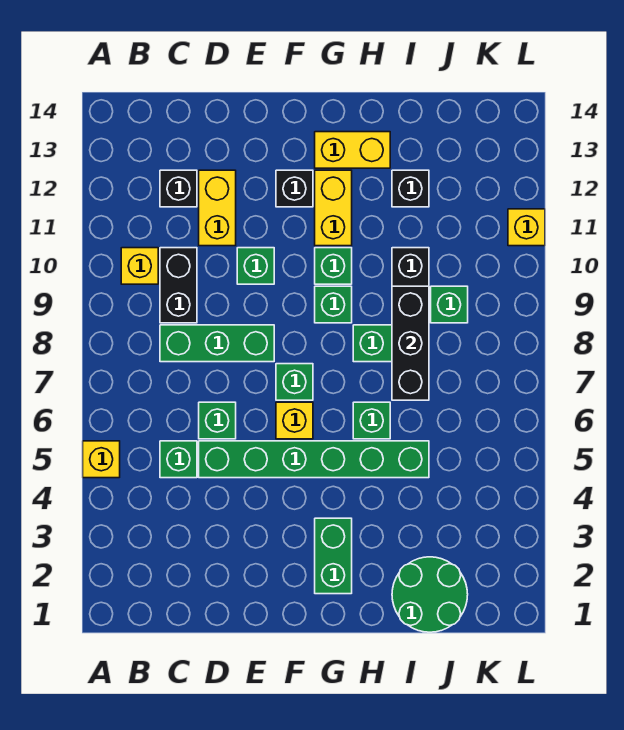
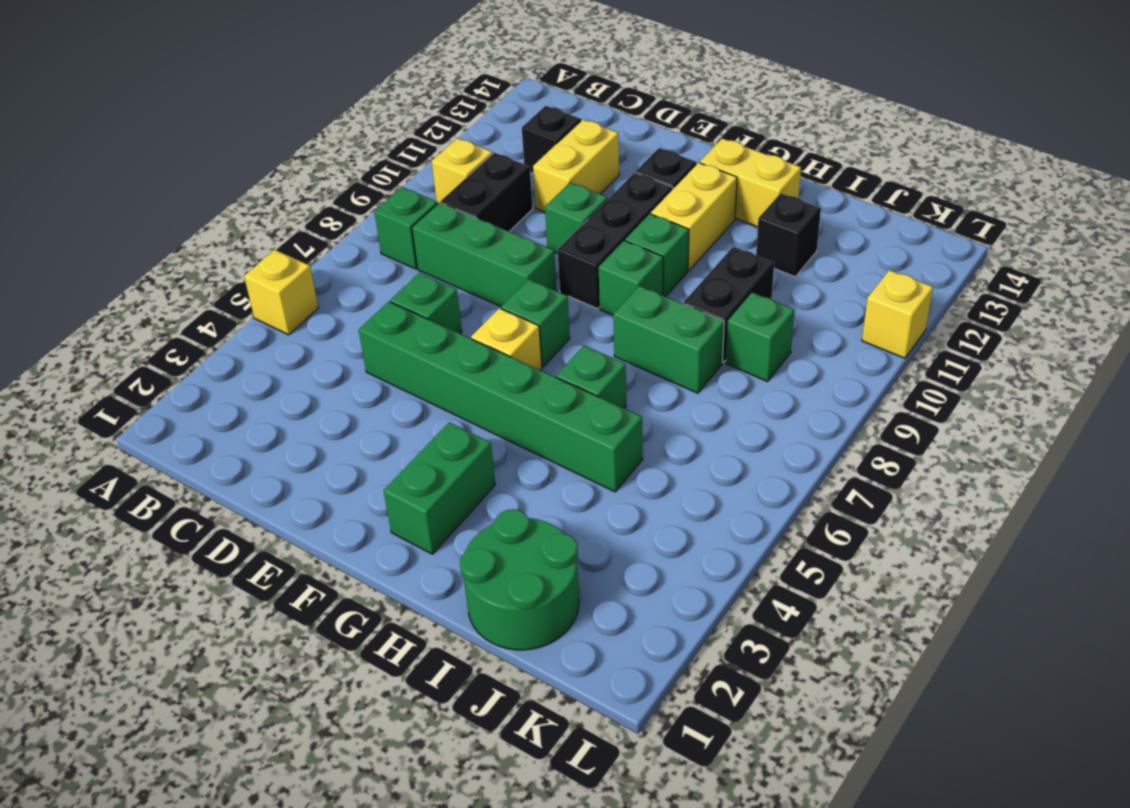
green brick C5 level 1 -> green brick B8 level 1
black brick I7:I9 level 2 -> black brick F9:F11 level 1

